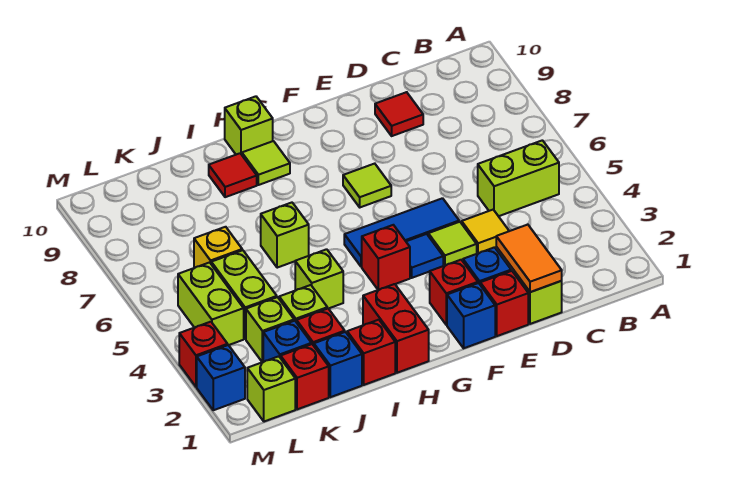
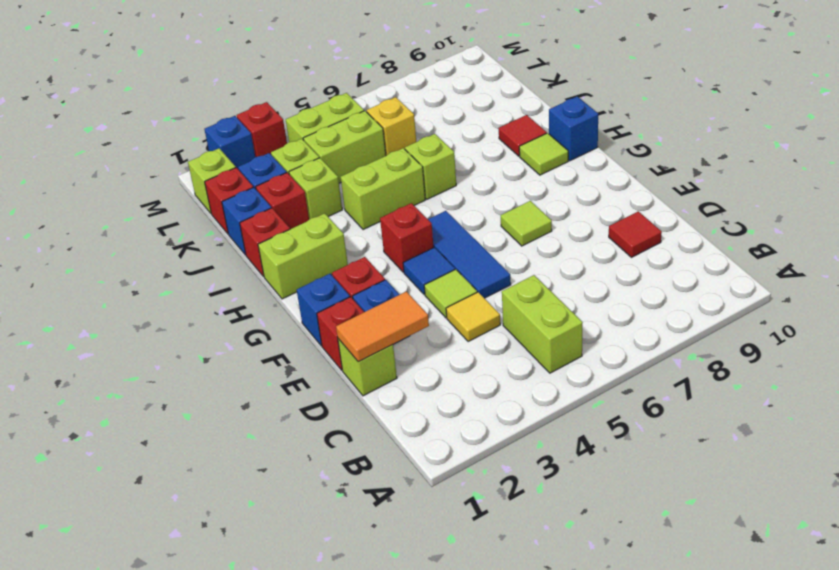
red brick H1:H2 level 1 -> lime brick H1:H2 level 1
lime brick H10 level 1 -> blue brick H10 level 1
lime brick I4 level 1 -> lime brick I4:I5 level 1

